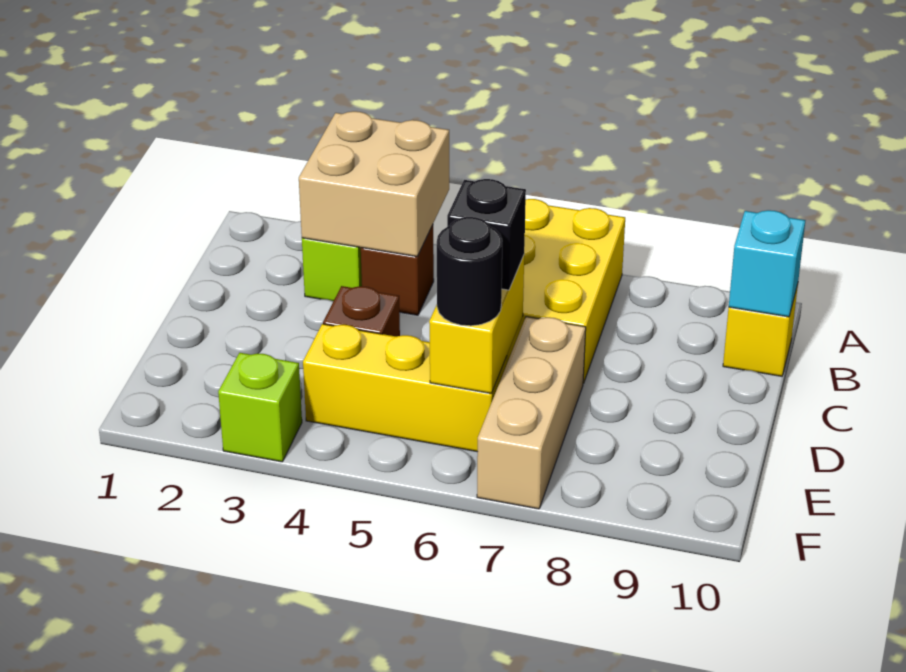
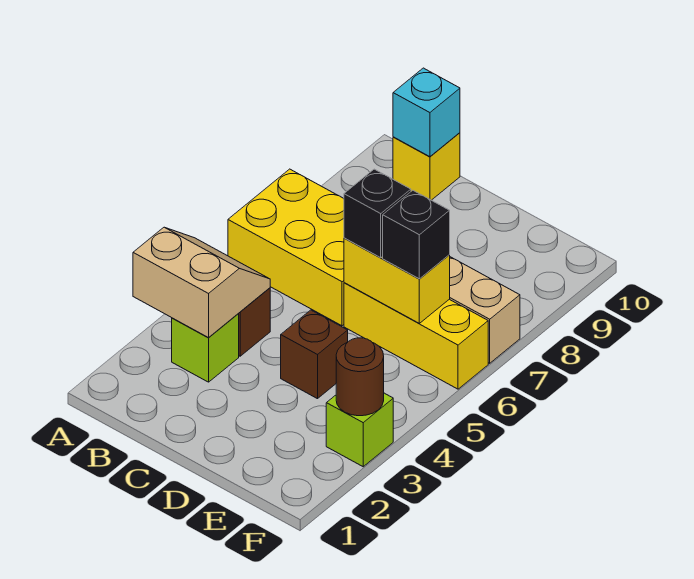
tan brick A3:B4 level 2 -> tan slope A3:B4 level 2 top 3
yellow brick E4:E6 level 1 -> yellow brick D6:F6 level 1
black round brick E6 level 3 -> black brick E6 level 3
none -> brown round brick F3 level 2

